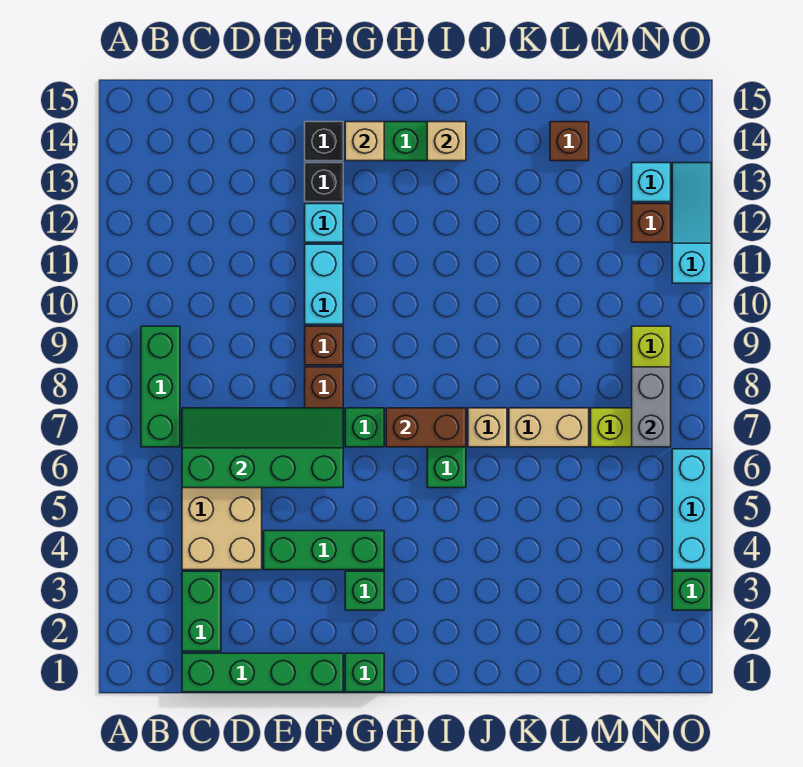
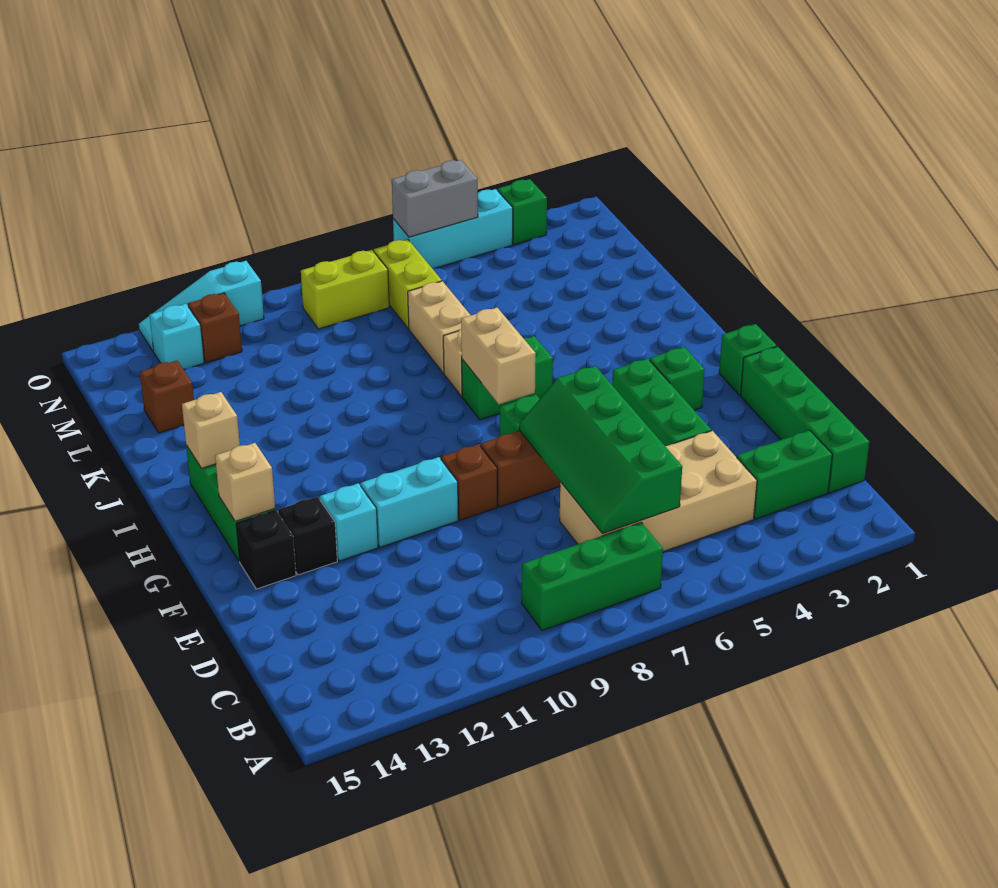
brown brick H7:I7 level 2 -> tan brick H7:I7 level 2
grey brick N7:N8 level 2 -> grey brick O5:O6 level 2

